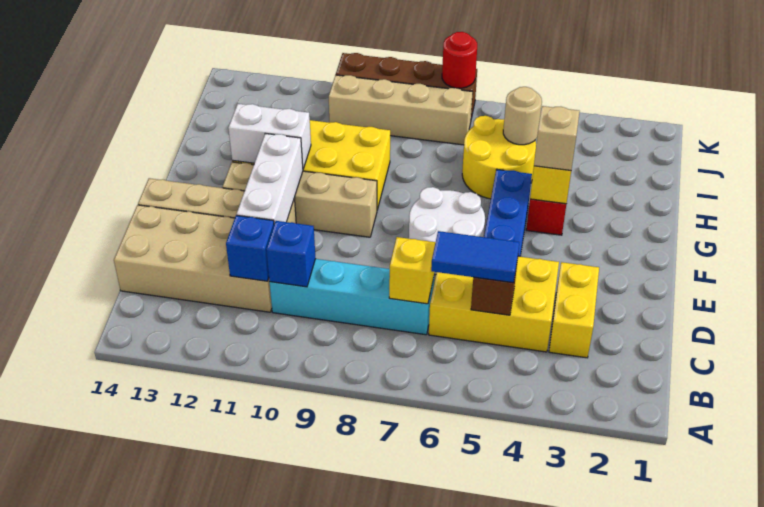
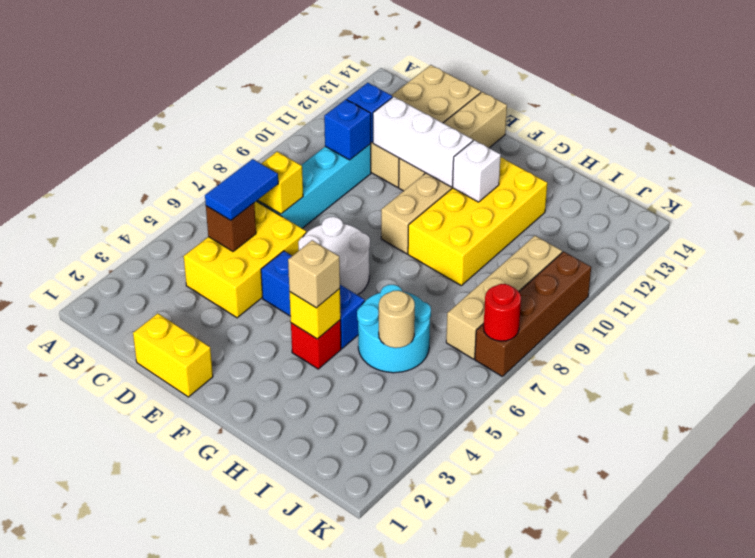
yellow brick C3:D3 level 1 -> yellow brick D1:E1 level 1
white brick G11:G12 level 2 -> white brick G11 level 2
yellow round brick H5:I6 level 1 -> cyan round brick H5:I6 level 1

